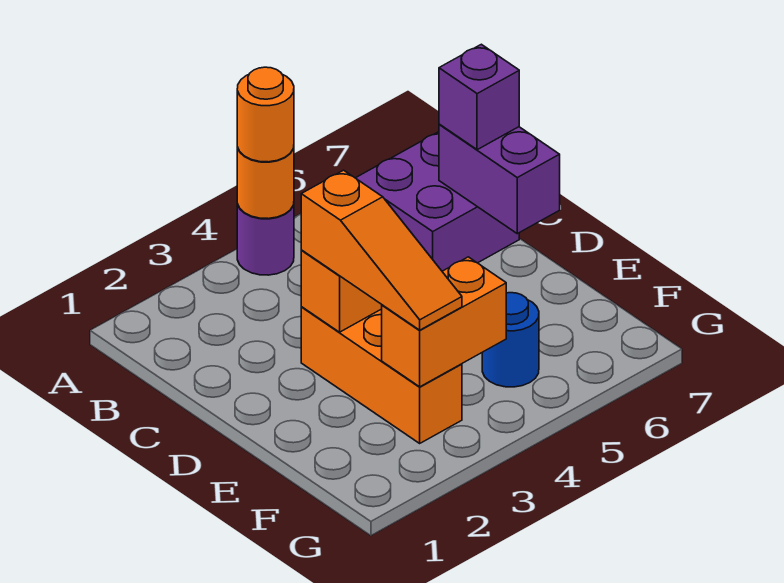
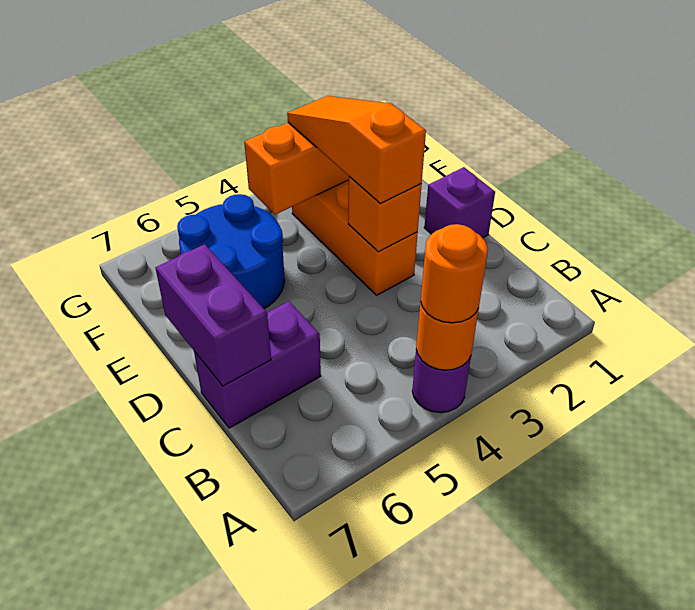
purple brick B6:C7 level 1 -> purple brick C6:C7 level 1
purple brick C7 level 3 -> purple brick D1 level 1
blue round brick F5 level 1 -> blue round brick E5:F6 level 1

